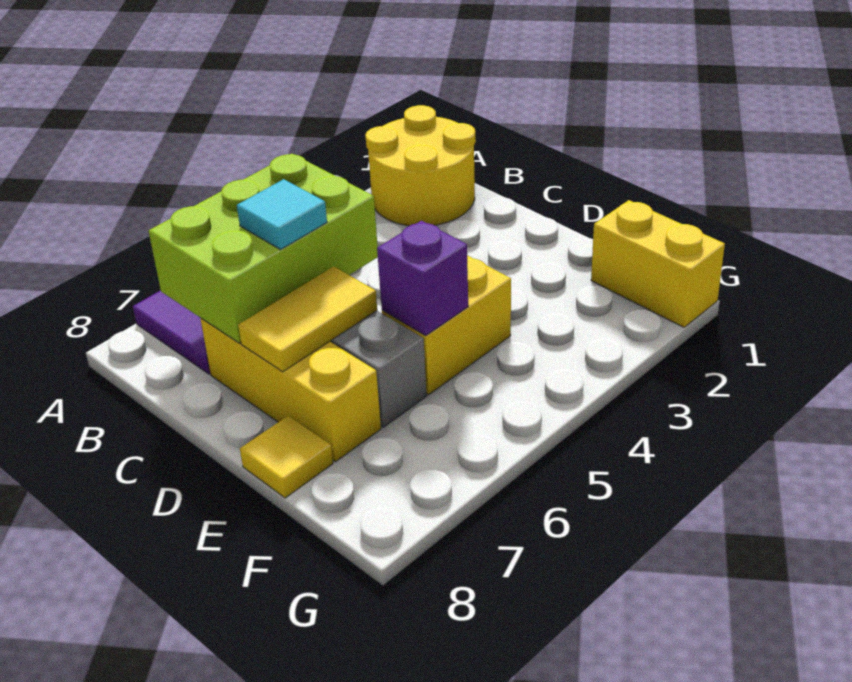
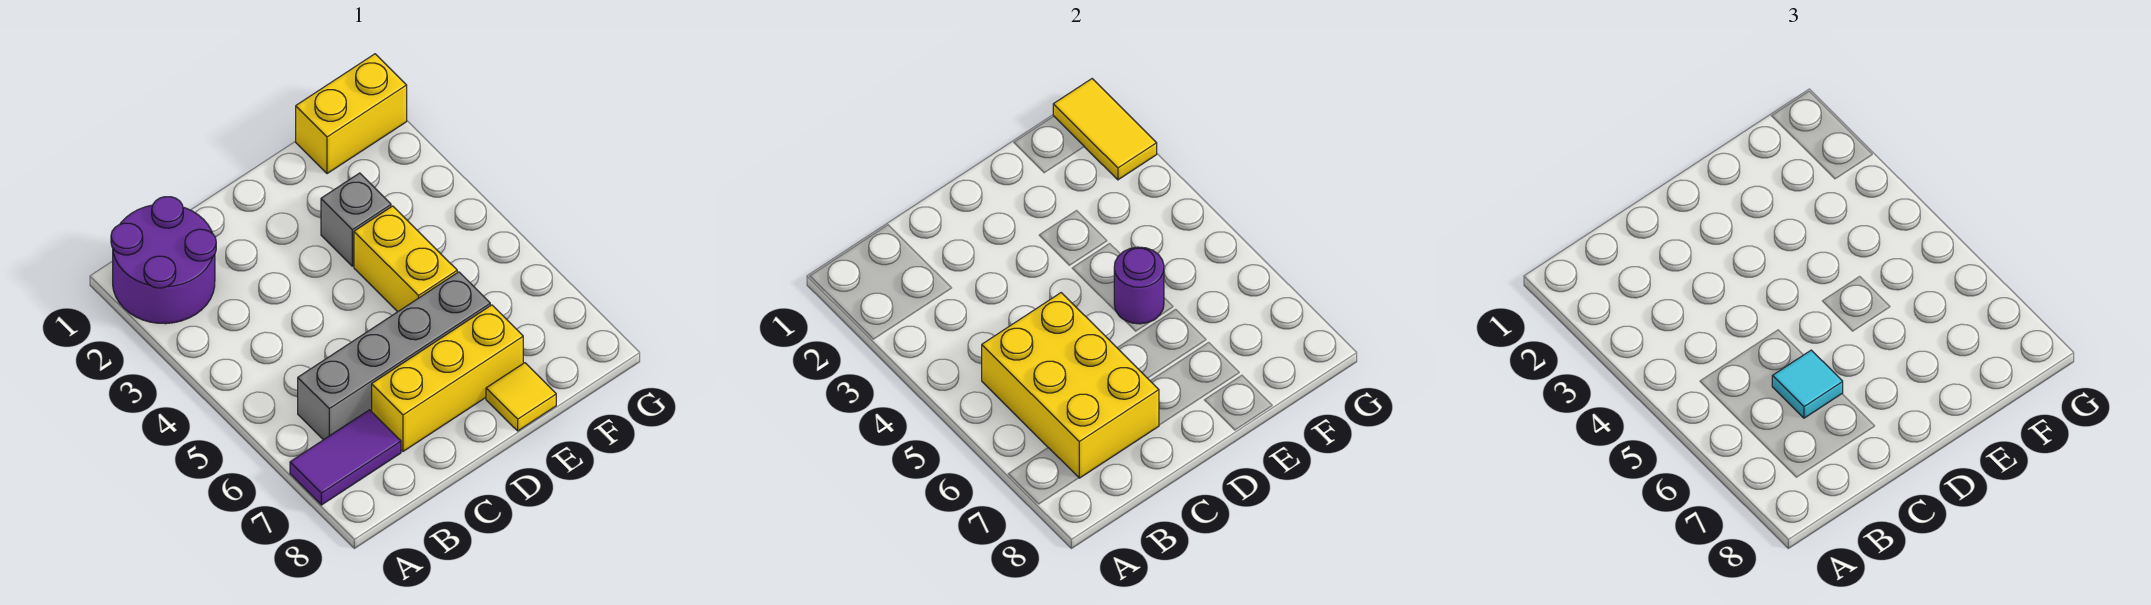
yellow round brick A1:B2 level 1 -> purple round brick A1:B2 level 1
lime brick B5:C7 level 2 -> yellow brick B5:C7 level 2
yellow tile D6:D7 level 2 -> yellow tile G1:G2 level 2
none -> grey brick E3 level 1
purple brick E5 level 2 -> purple round brick E5 level 2

